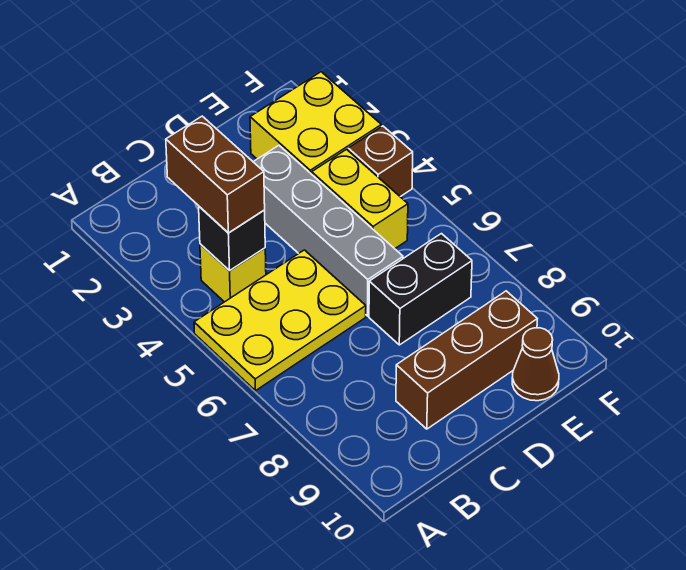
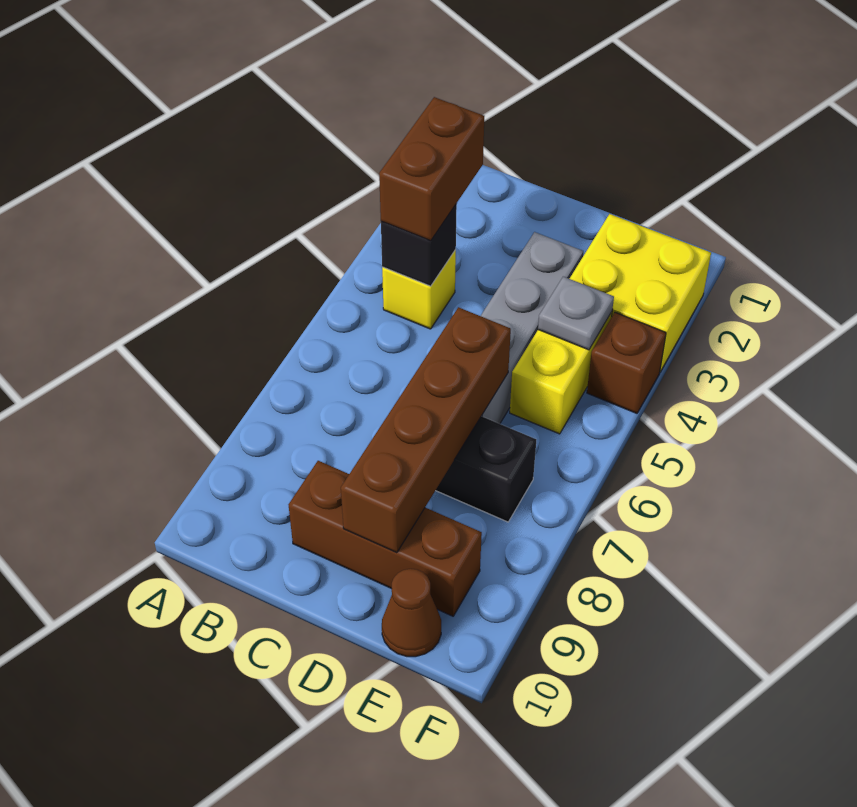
yellow plate A5:C6 level 1 -> none
none -> brown brick D6:D9 level 2
none -> grey plate E4 level 2

